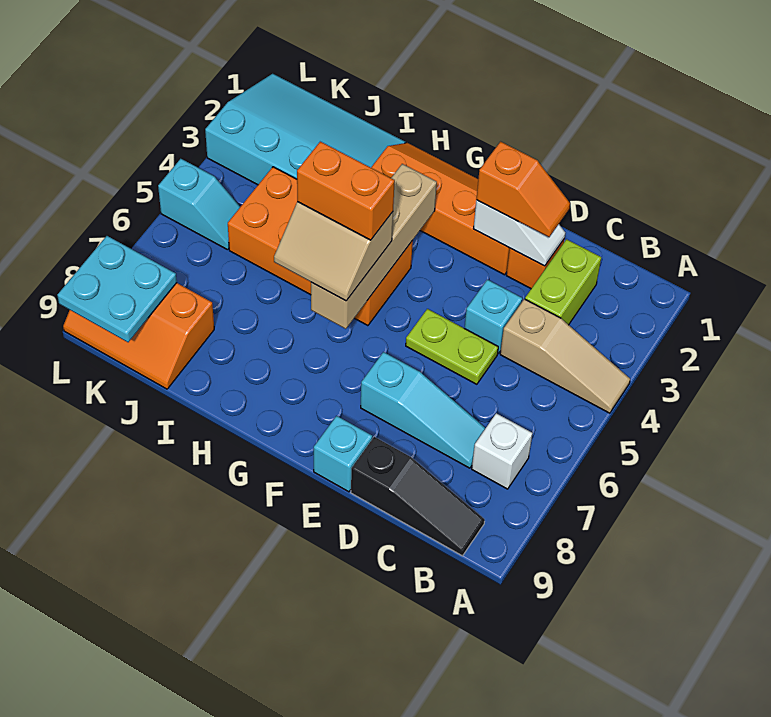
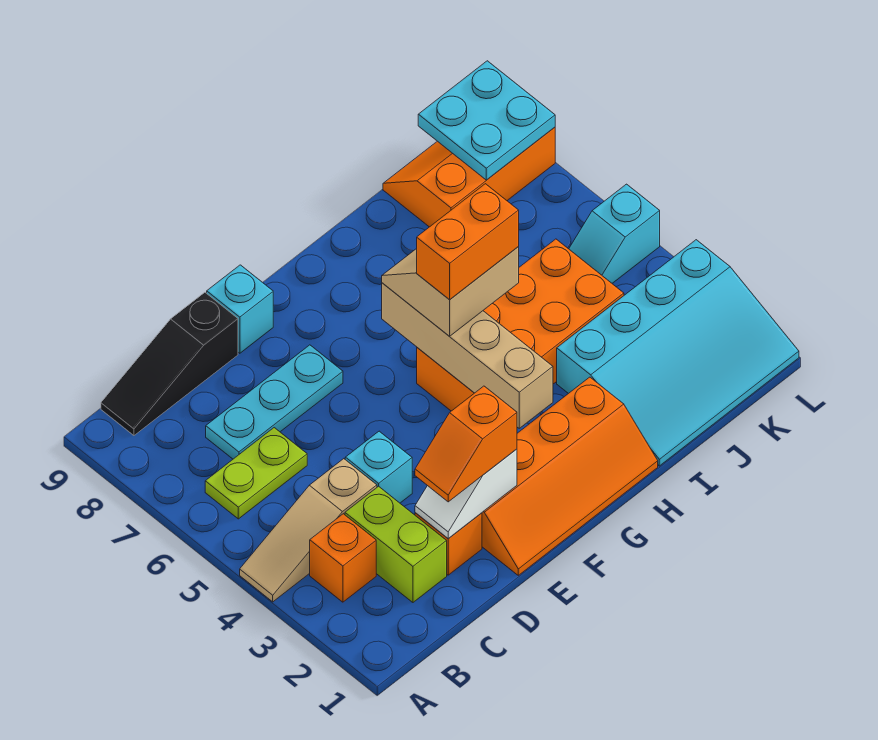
none -> orange brick B3 level 1
white brick B7 level 1 -> none
cyan slope C7:E7 level 1 top E -> cyan plate C7:E7 level 1
lime plate D5:E5 level 1 -> lime plate B6:C6 level 1

